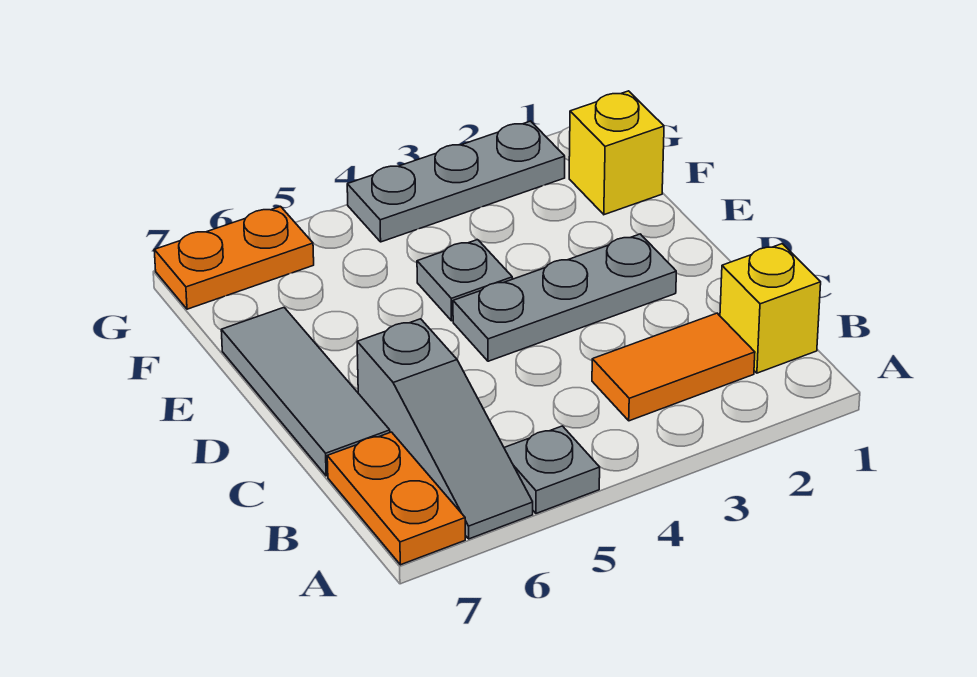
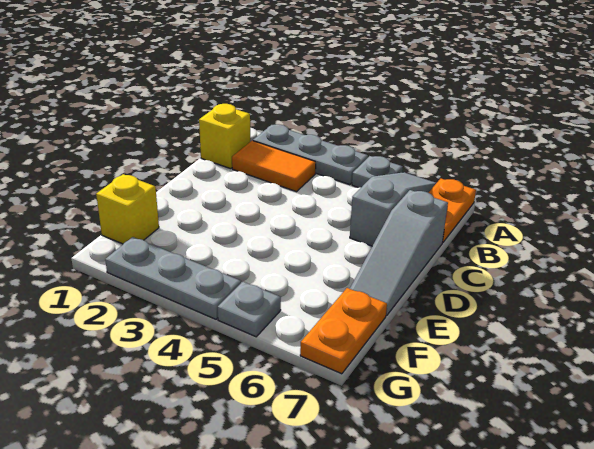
grey tile C7:E7 level 1 -> grey slope C7:E7 level 1 top C
grey plate D2:D4 level 1 -> grey plate A2:A4 level 1
grey plate E4 level 1 -> grey plate G5 level 1
orange plate G6:G7 level 1 -> orange plate F7:G7 level 1

